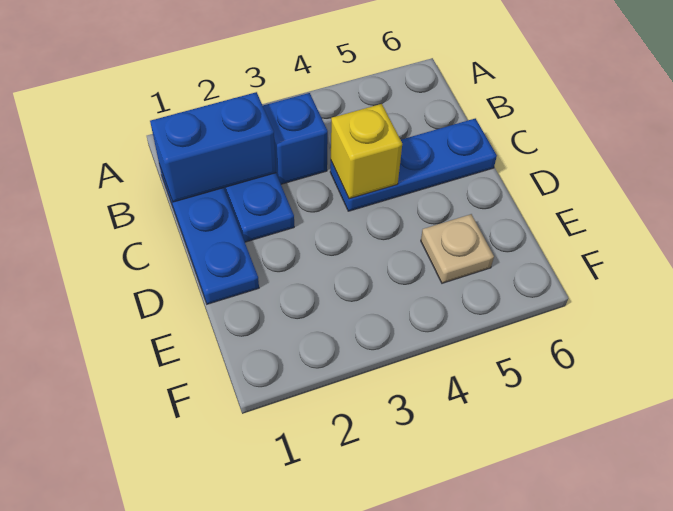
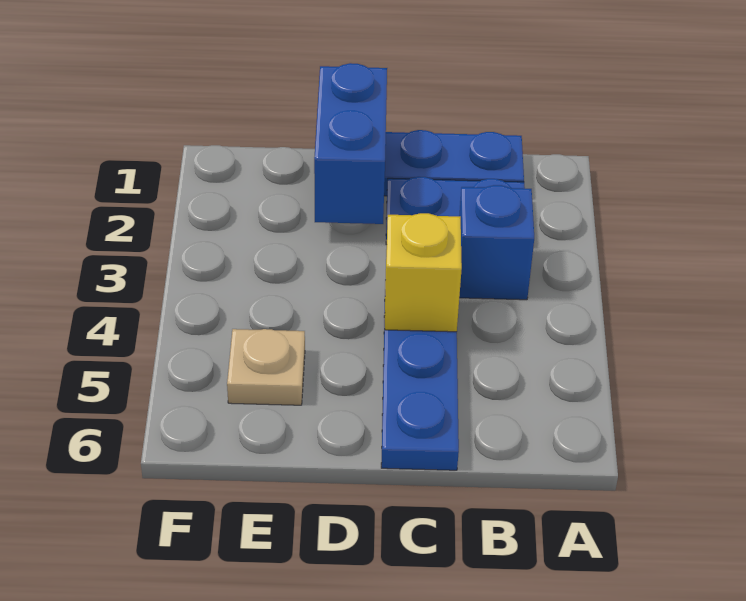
blue brick B1:B2 level 2 -> blue brick D1:D2 level 2

